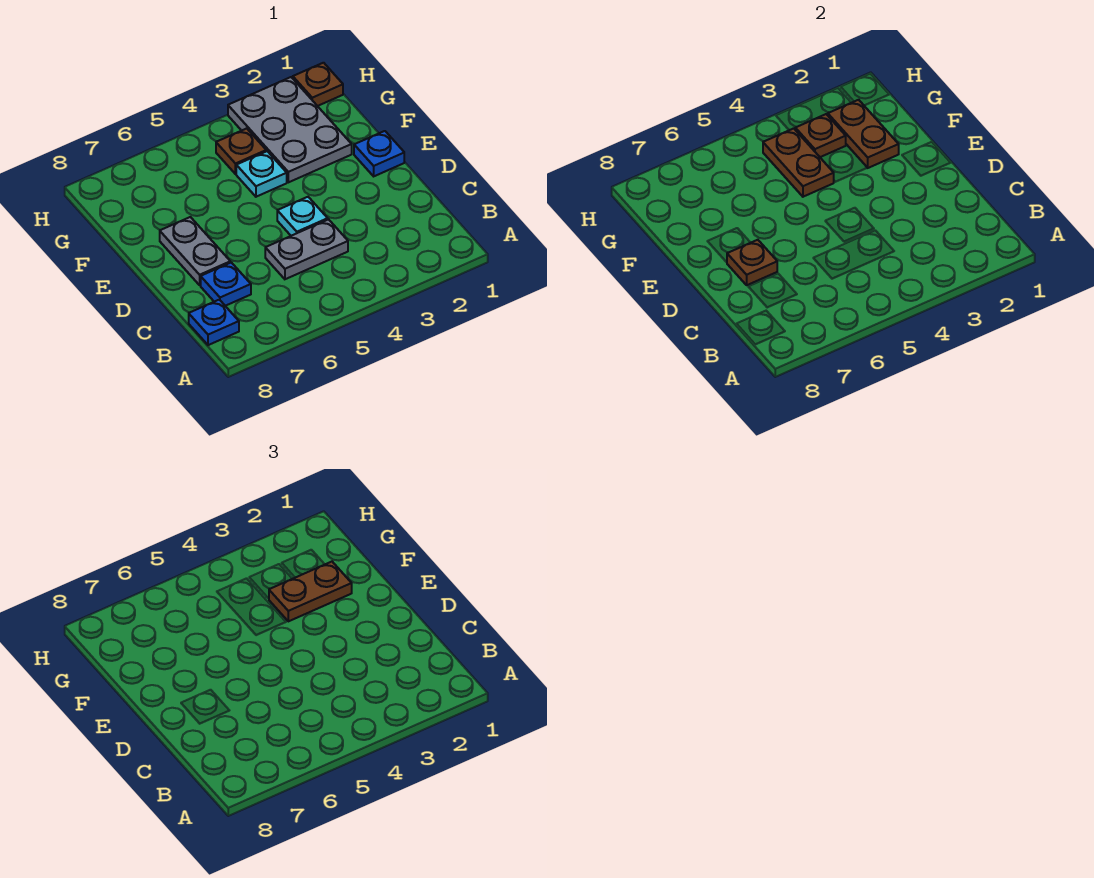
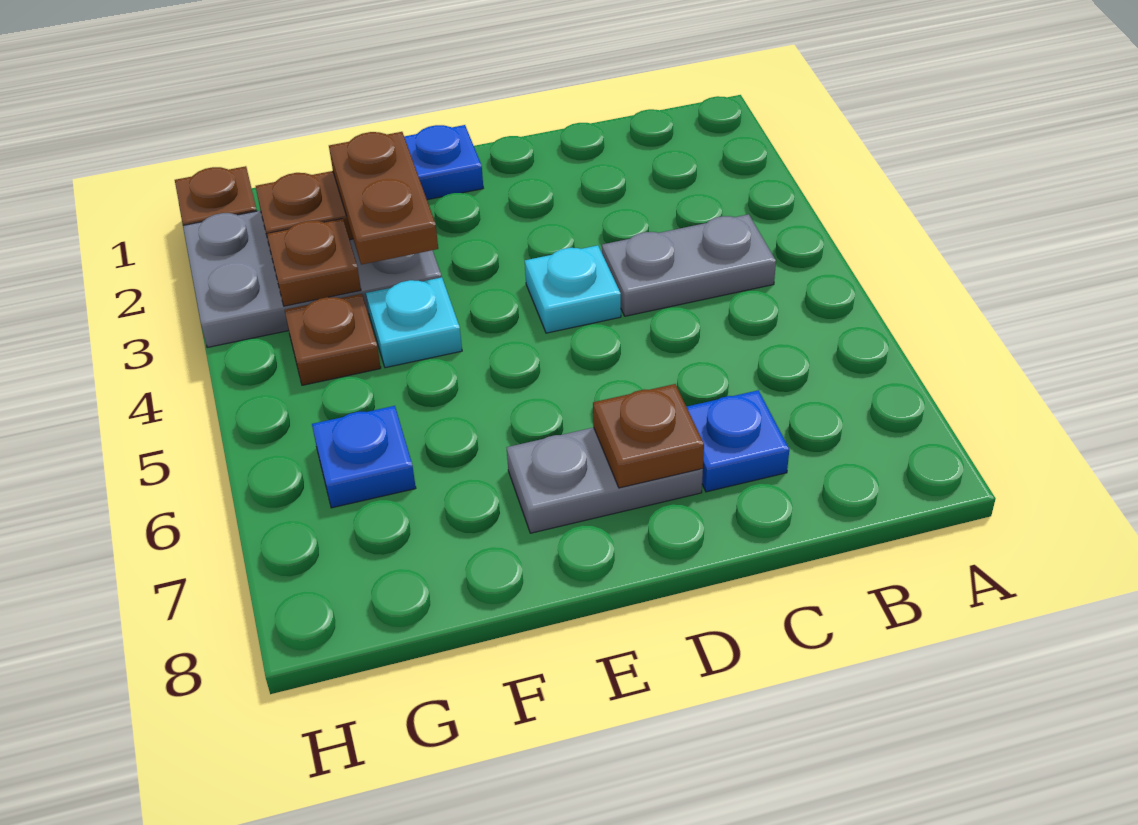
blue plate B8 level 1 -> blue plate G6 level 1
grey plate C4:C5 level 1 -> grey plate B4:C4 level 1
brown plate F4:G4 level 2 -> none

